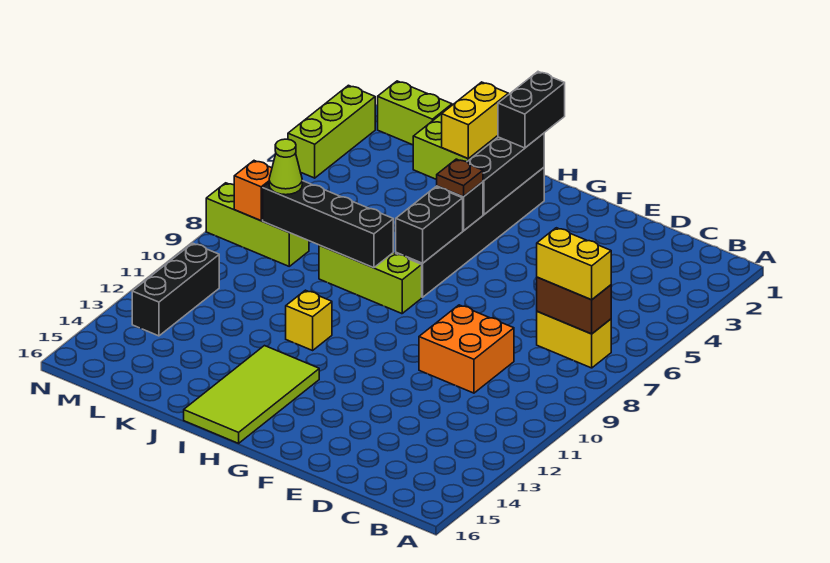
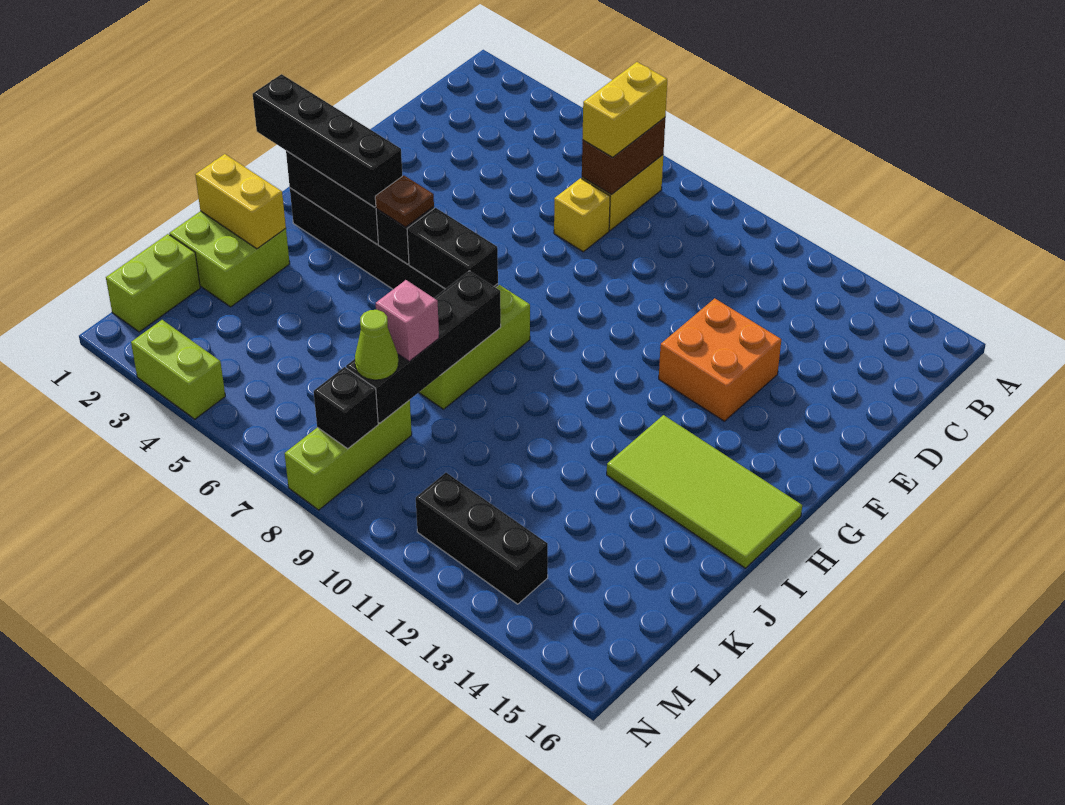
orange brick D9:E10 level 1 -> orange brick E12:F13 level 1
black brick H1:H2 level 3 -> black brick H1:H4 level 3
yellow brick I11 level 1 -> yellow brick D7 level 1
none -> pink brick K8 level 3
orange brick M8 level 2 -> black brick M8 level 2
lime brick N2:N4 level 1 -> lime brick N3:N4 level 1

